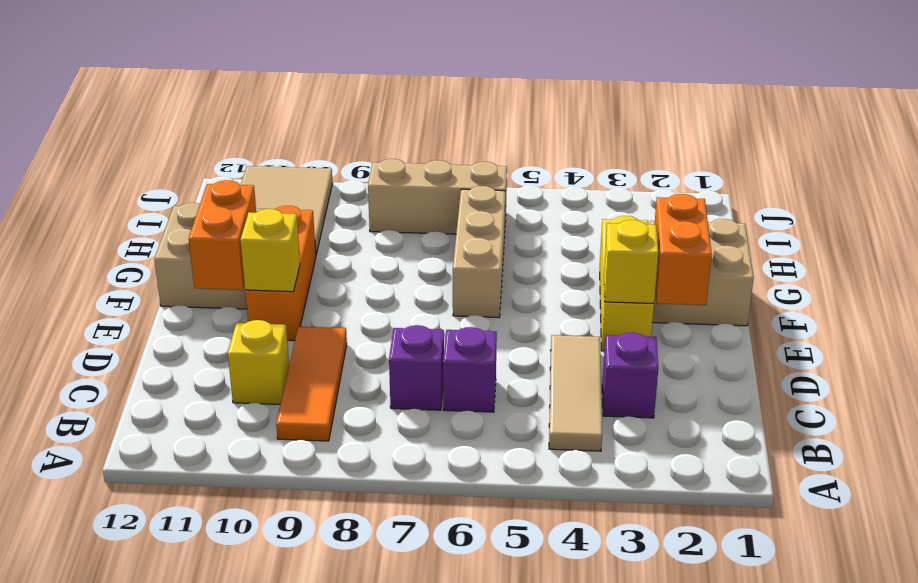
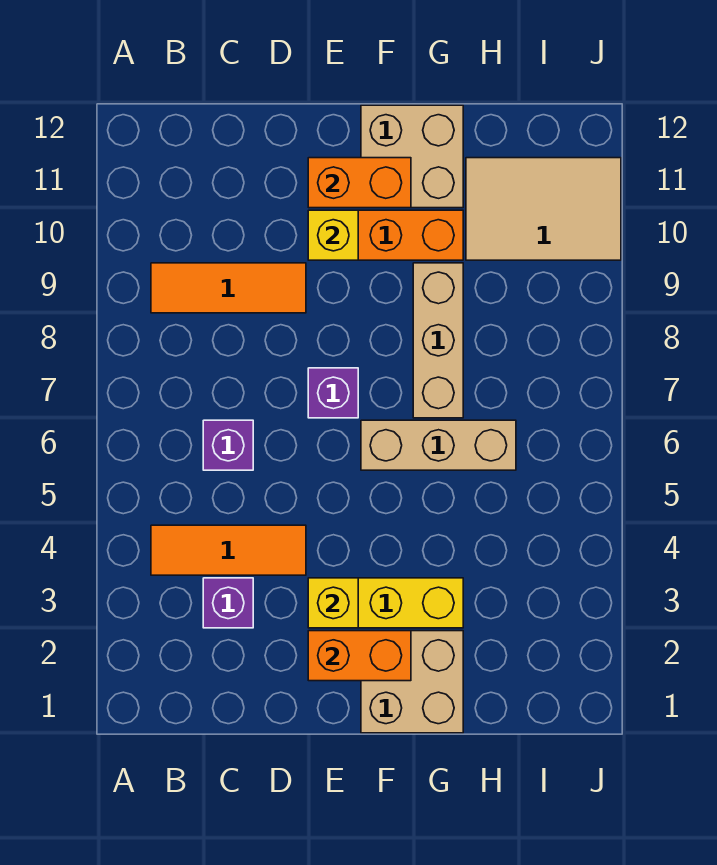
tan tile B4:D4 level 1 -> orange tile B4:D4 level 1
purple brick C7 level 1 -> purple brick E7 level 1
yellow brick C10 level 1 -> none
tan brick I6:I8 level 1 -> tan brick G7:G9 level 1

